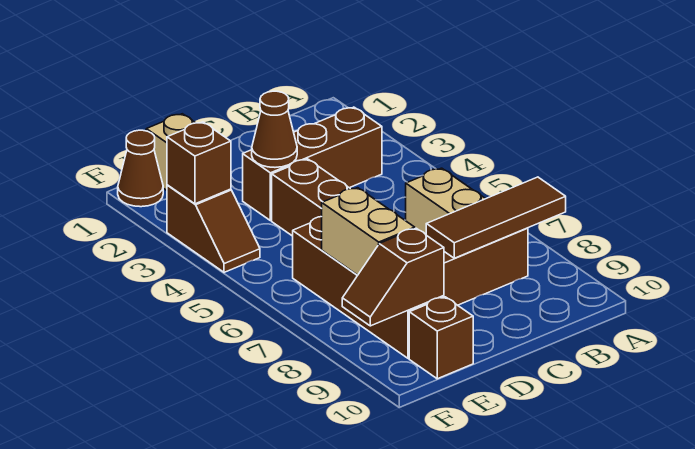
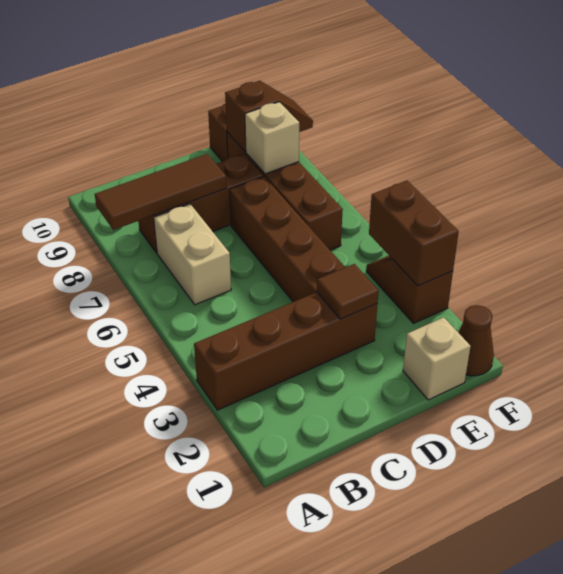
brown brick B3:D3 level 1 -> brown brick A3:D3 level 1
brown cone D3 level 2 -> brown tile D3 level 2
tan brick E7:E8 level 2 -> tan brick E8 level 2
brown brick F3 level 2 -> brown brick F3:F4 level 2

